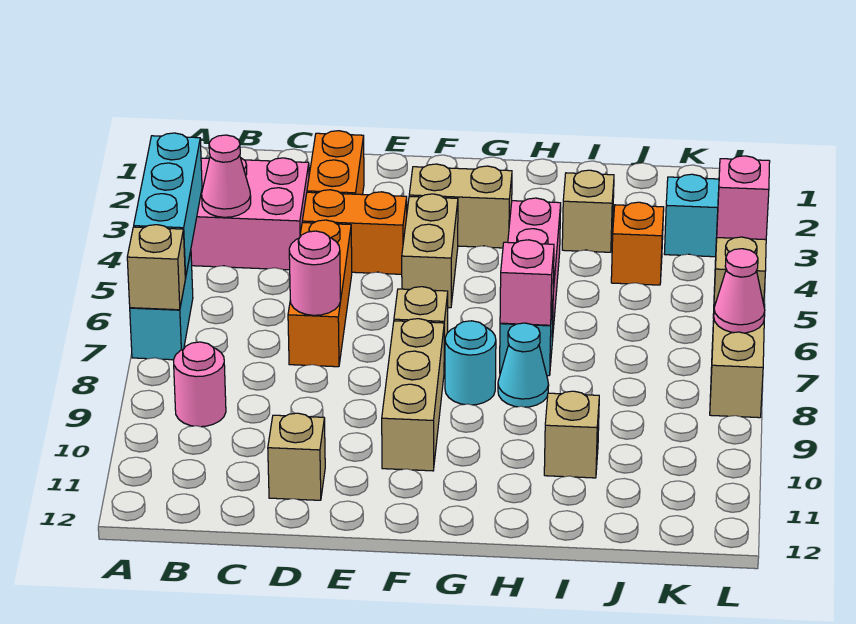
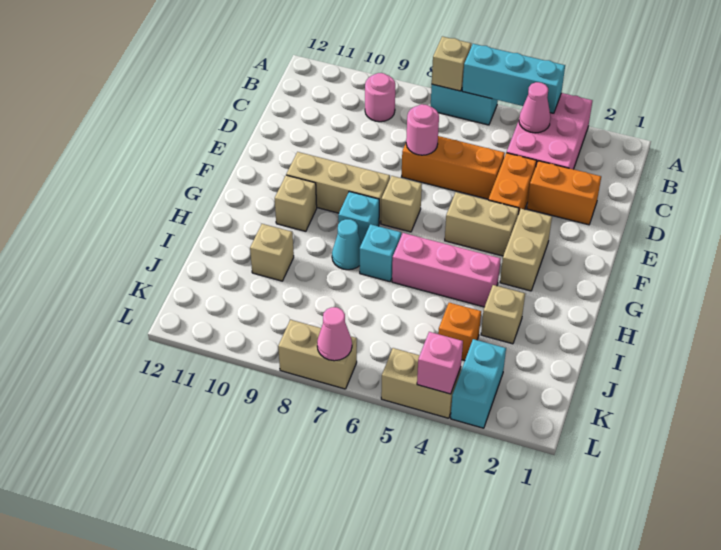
tan brick D11 level 1 -> tan brick G10 level 1
cyan round brick G8 level 1 -> cyan brick G8 level 1
pink brick H7 level 2 -> none

